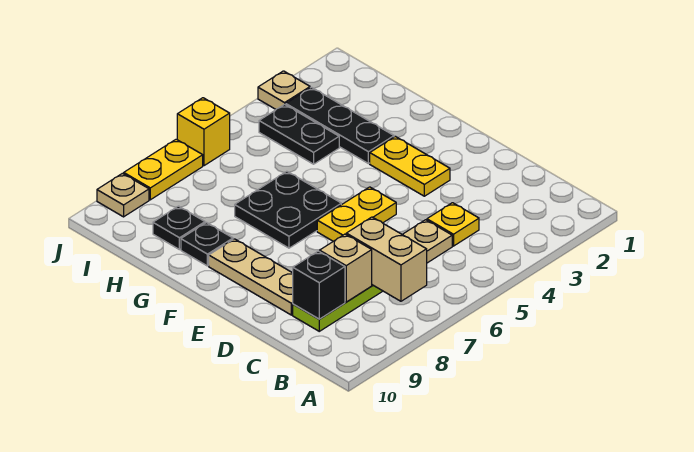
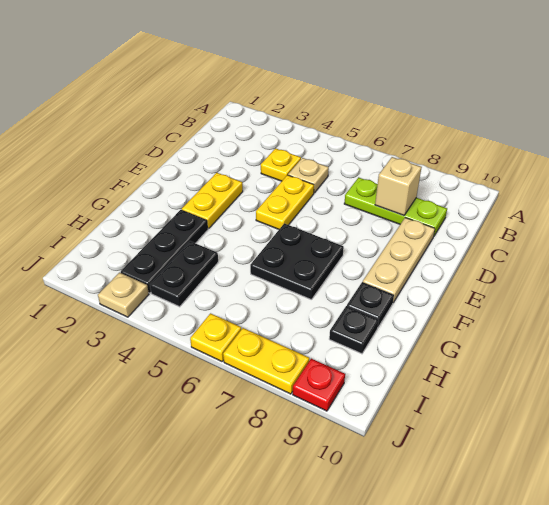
tan brick B7:C7 level 2 -> none
black brick C9 level 2 -> none
yellow plate E5:E6 level 1 -> yellow plate D5:E5 level 1
yellow brick J6 level 1 -> yellow plate J6 level 1
tan plate J9 level 1 -> red plate J9 level 1

